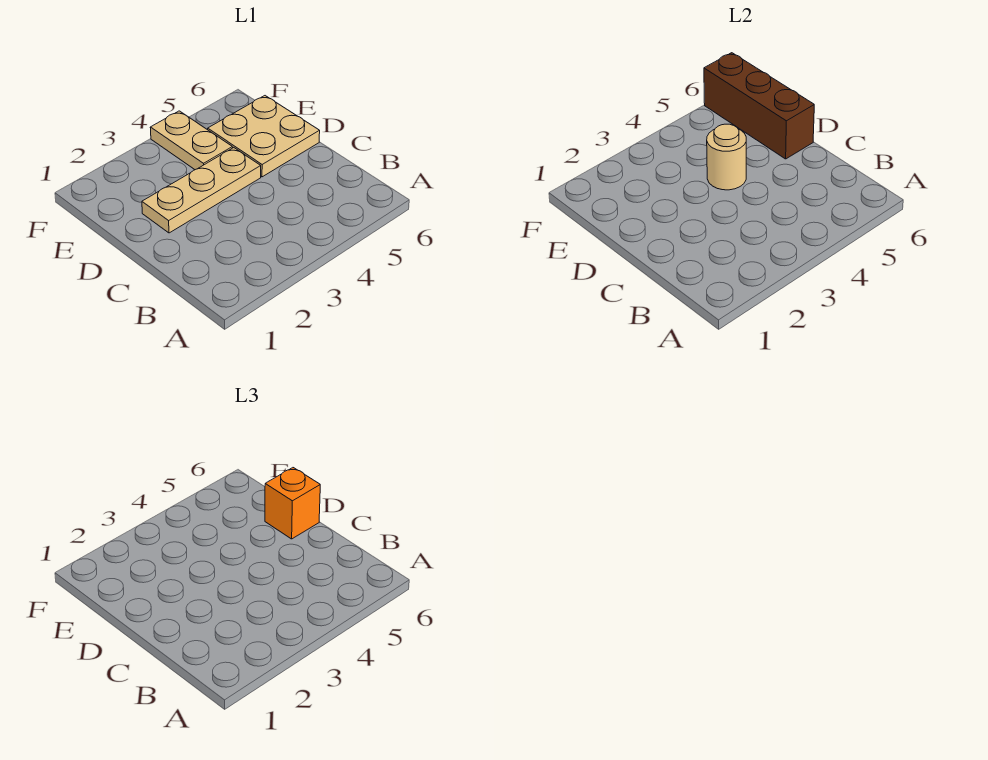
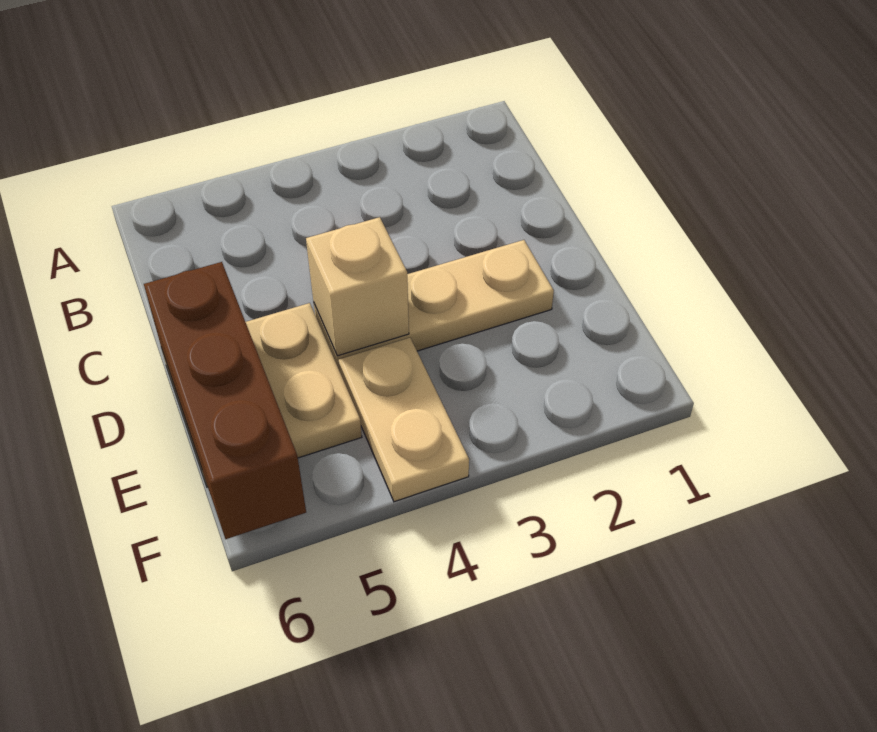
tan round brick D4 level 2 -> tan brick D4 level 2
orange brick D6 level 3 -> none

